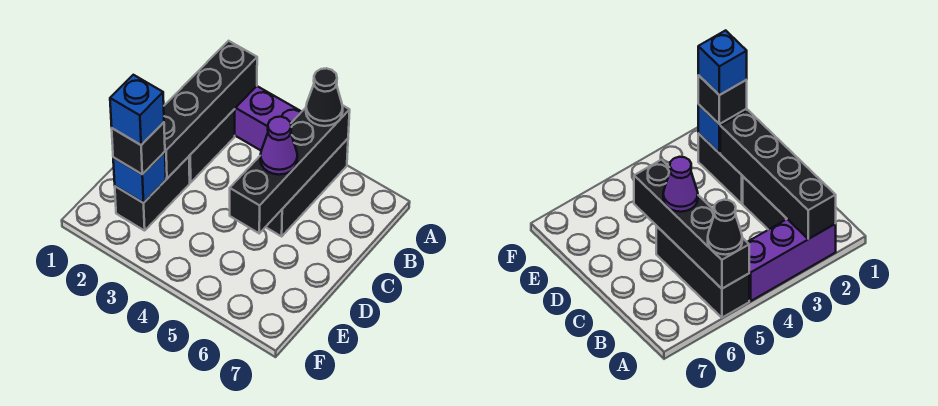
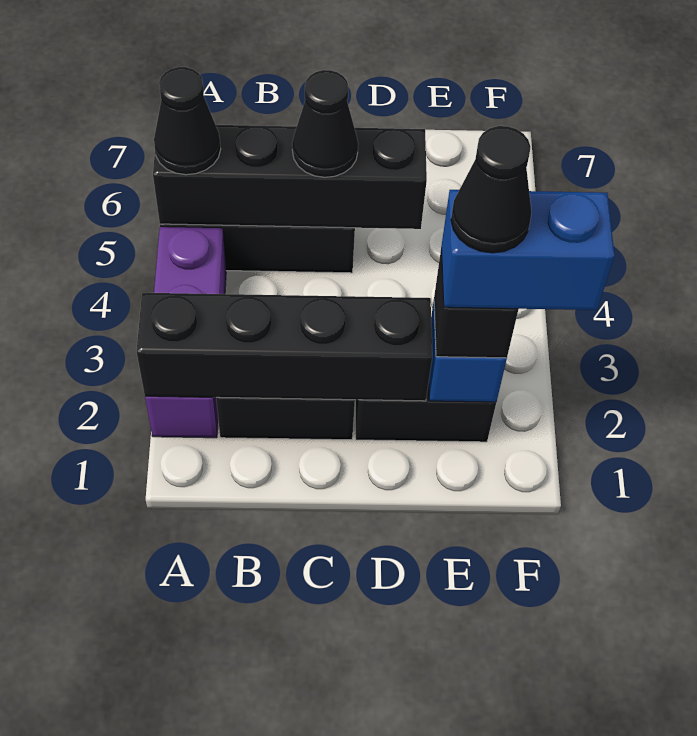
purple cone C5 level 3 -> black cone C5 level 3
blue brick E2 level 4 -> blue brick E2:F2 level 4
none -> black cone E2 level 5

